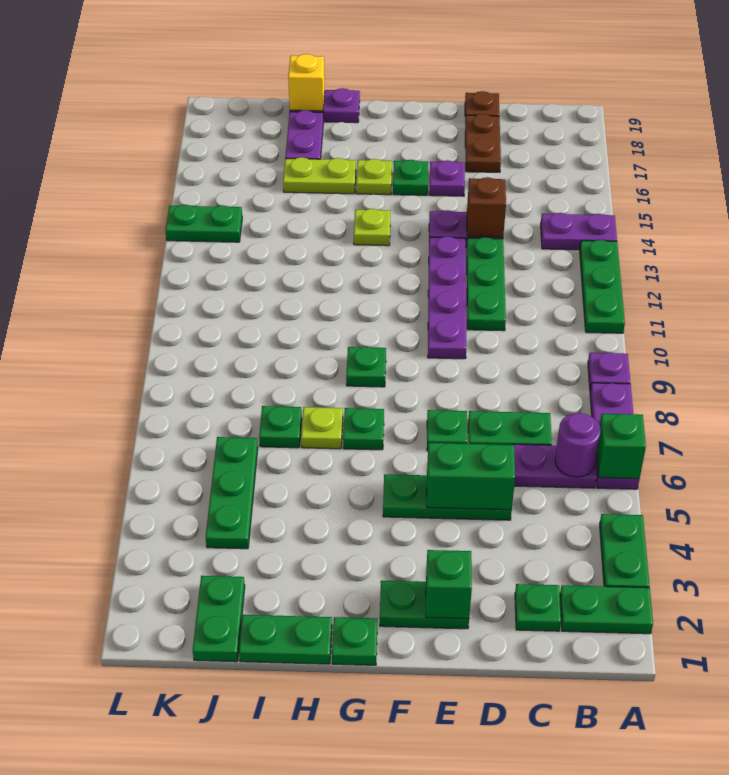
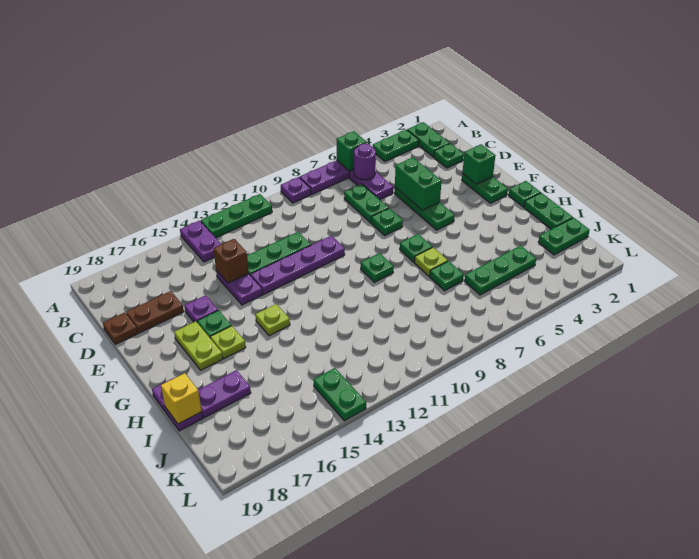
lime plate H16:I16 level 1 -> lime plate F17:G17 level 1

